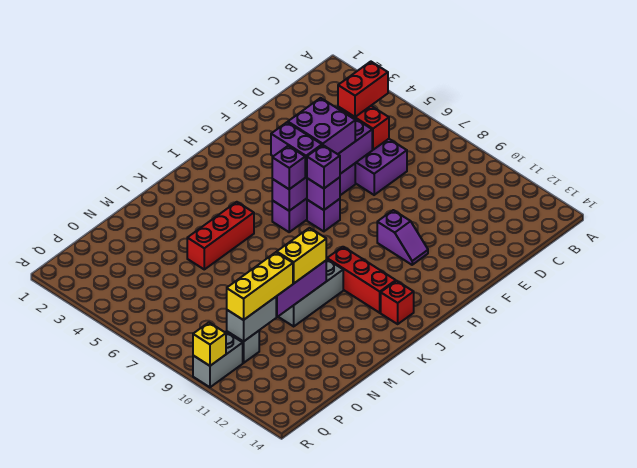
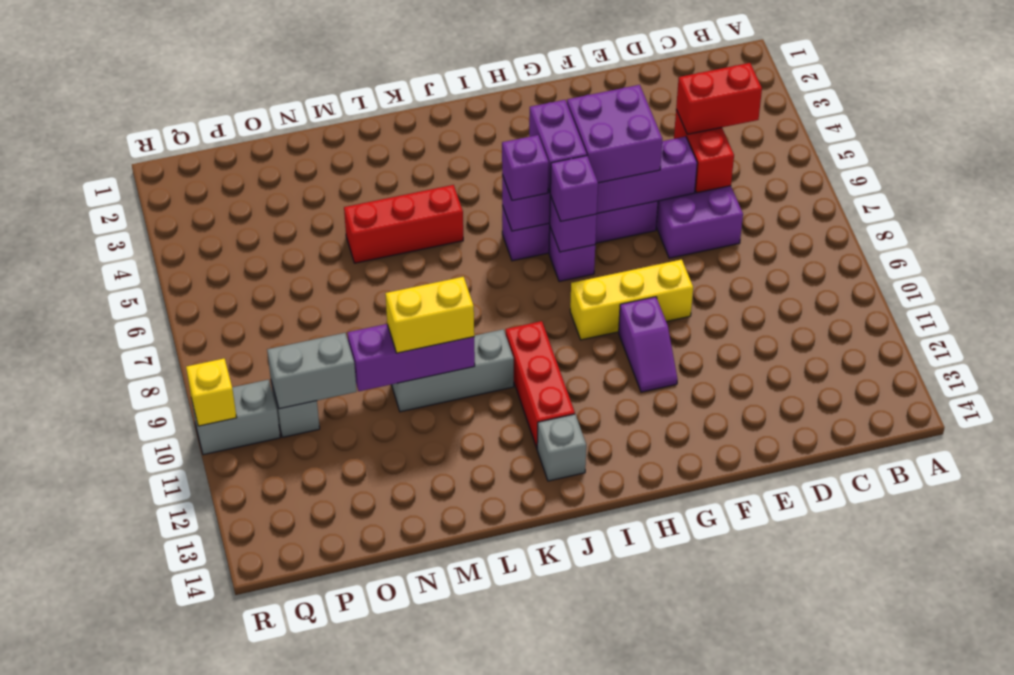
red brick J13 level 1 -> grey brick J13 level 1
yellow brick N10:P10 level 3 -> yellow brick F9:H9 level 1

